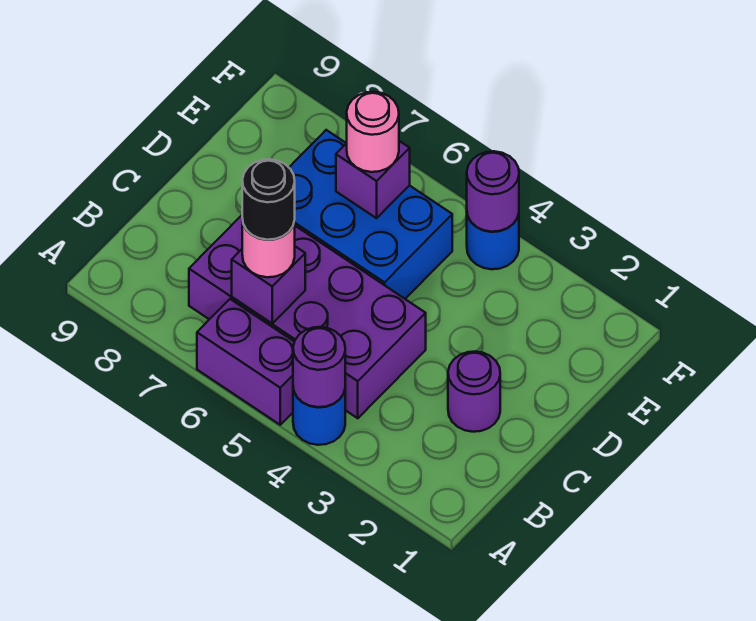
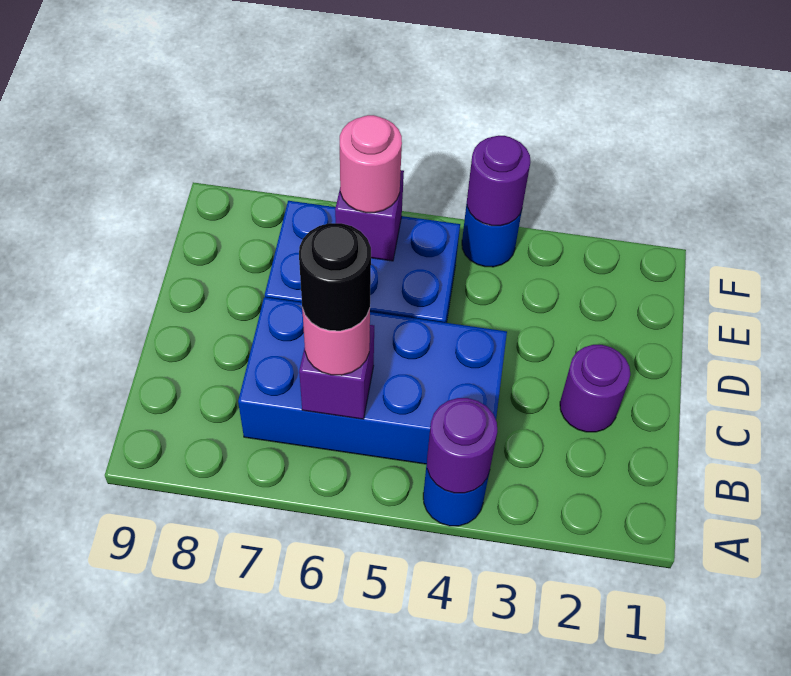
purple brick A5:A6 level 1 -> none
purple brick B4:C7 level 1 -> blue brick B4:C7 level 1

